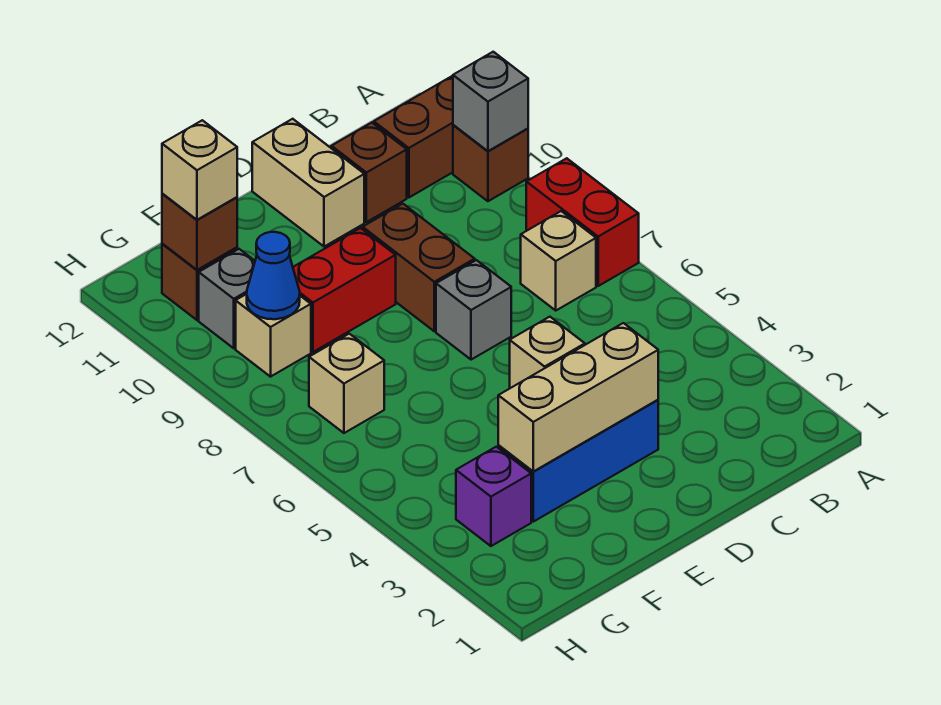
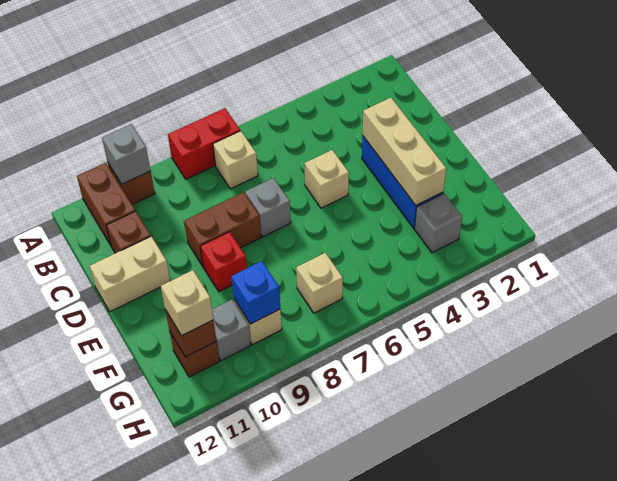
red brick E9:F9 level 1 -> red brick E9 level 1
purple brick G3 level 1 -> grey brick G3 level 1
blue cone G9 level 2 -> blue brick G9 level 2

